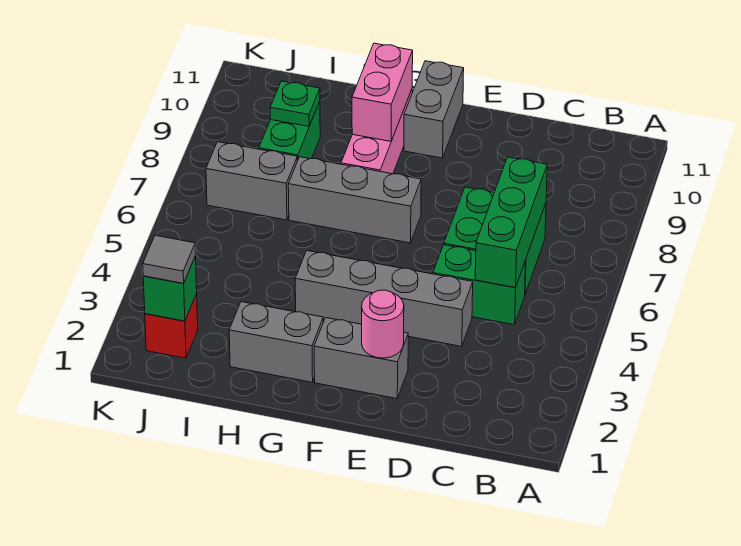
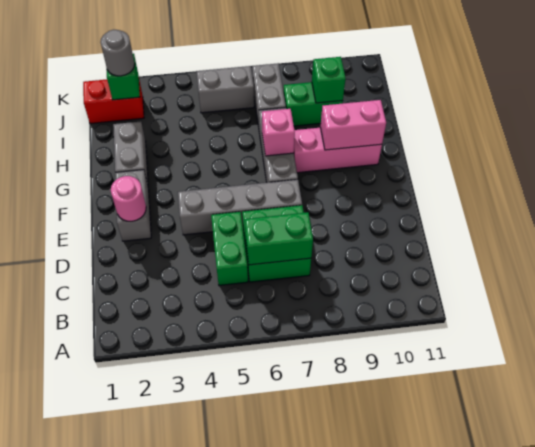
green brick C5:C7 level 2 -> green brick C6:C7 level 2
grey brick D4:G4 level 1 -> grey brick E4:E7 level 1
grey brick F10:F11 level 1 -> grey brick J5:J6 level 1
none -> pink brick G7 level 2
green plate I9 level 2 -> green brick I9 level 2
red brick J2 level 1 -> red brick J1:J2 level 1
grey tile J2 level 3 -> grey round brick J2 level 3

